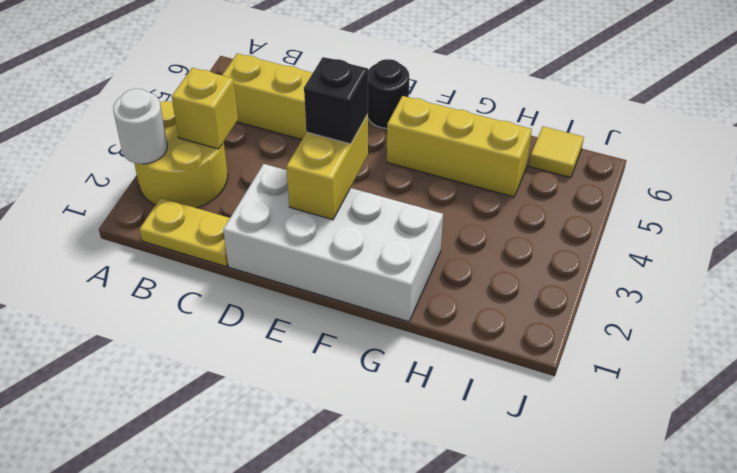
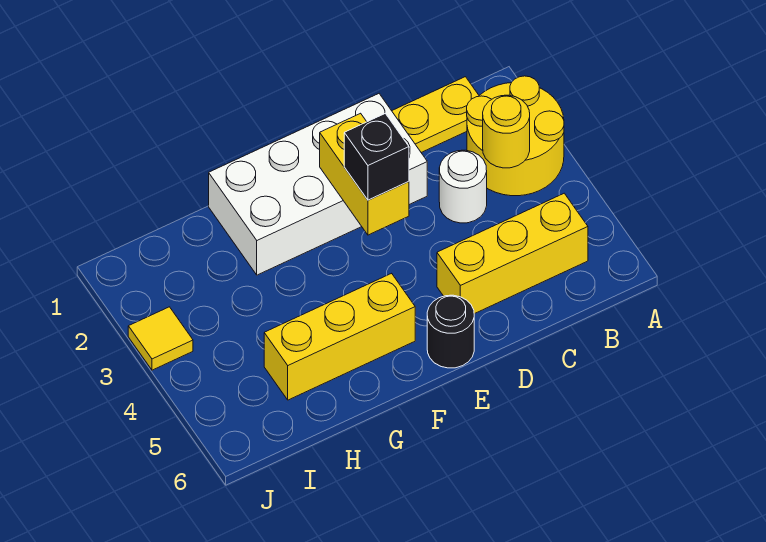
white round brick A2 level 2 -> white round brick C3 level 1
yellow brick B3 level 2 -> yellow round brick B3 level 2
yellow tile I6 level 1 -> yellow tile J3 level 1

